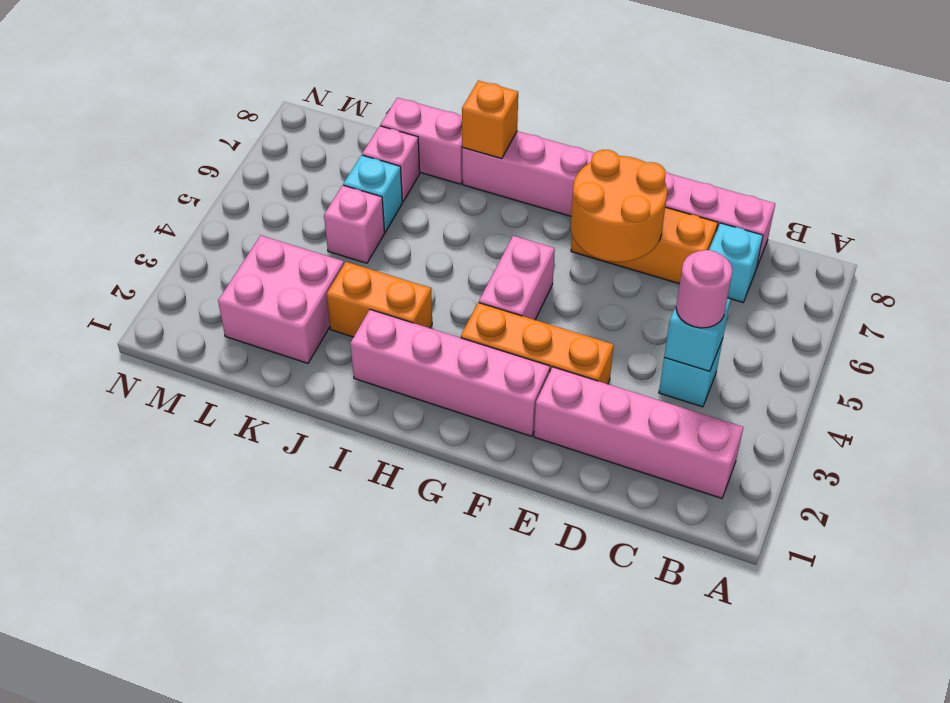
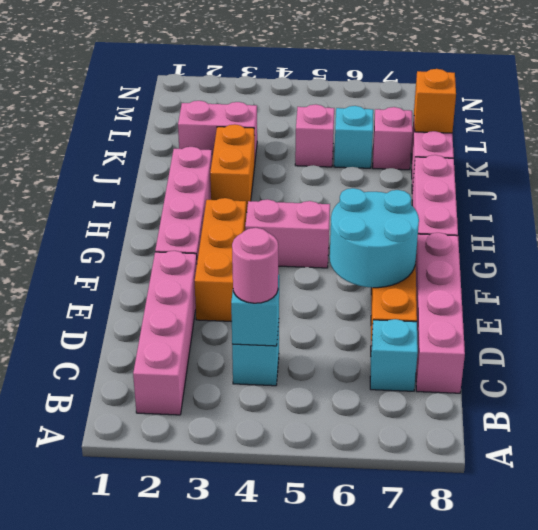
orange round brick E6:F7 level 2 -> cyan round brick E6:F7 level 2
orange brick I8 level 2 -> orange brick K8 level 2
pink brick K2:L3 level 1 -> pink brick K2:K3 level 1

